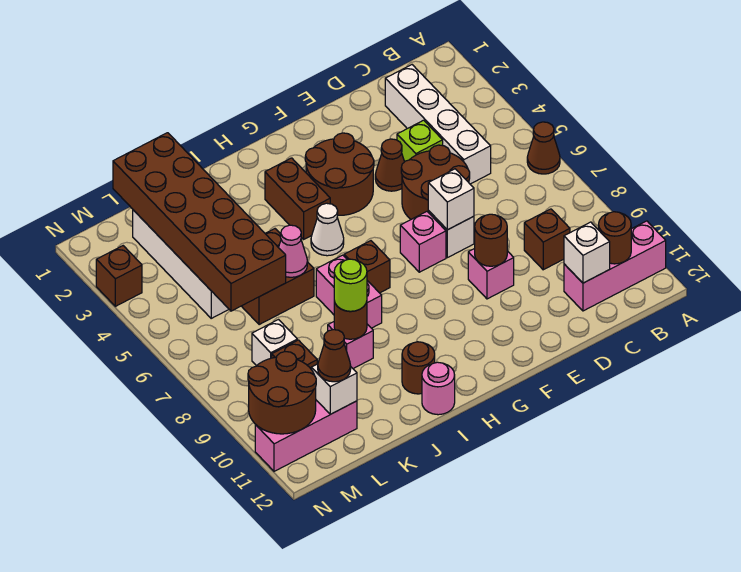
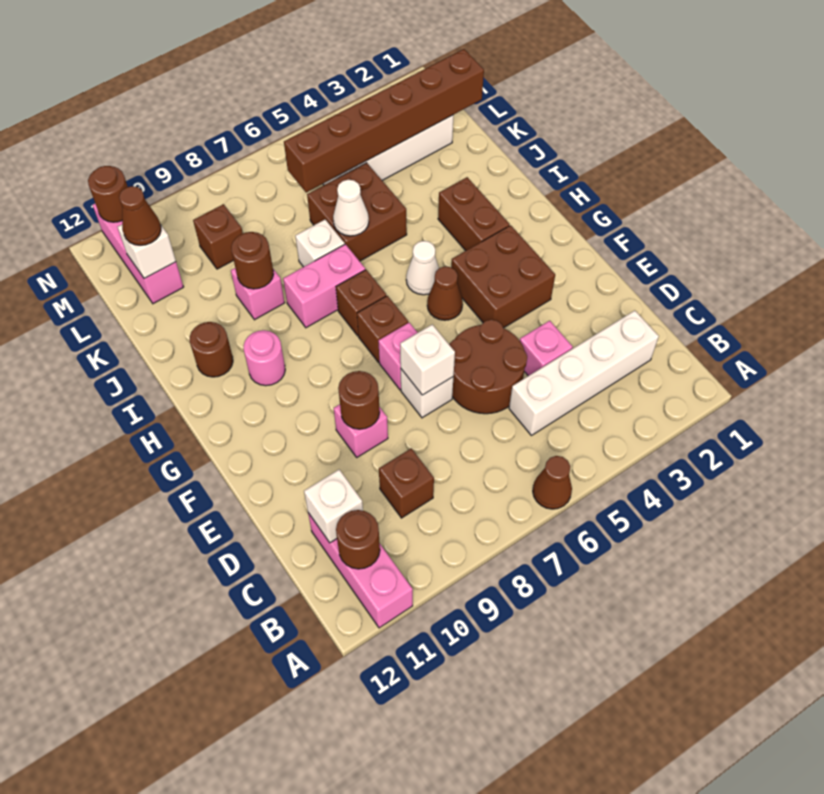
lime brick D4 level 1 -> pink brick D4 level 1
brown cone E4 level 1 -> brown cone G5 level 1
brown round brick F3:G4 level 1 -> brown brick F3:G4 level 1
brown brick H3:H4 level 1 -> brown brick H3:I3 level 1
pink round brick I12 level 1 -> pink round brick H10 level 1
pink cone J6 level 2 -> white cone J6 level 2
lime round brick J9 level 3 -> none
brown brick K1:L6 level 2 -> brown brick L1:L6 level 2
white brick L8 level 1 -> white brick J7 level 1
brown round brick M10:N11 level 2 -> brown round brick N11 level 2
brown brick N3 level 1 -> brown brick G7 level 1

